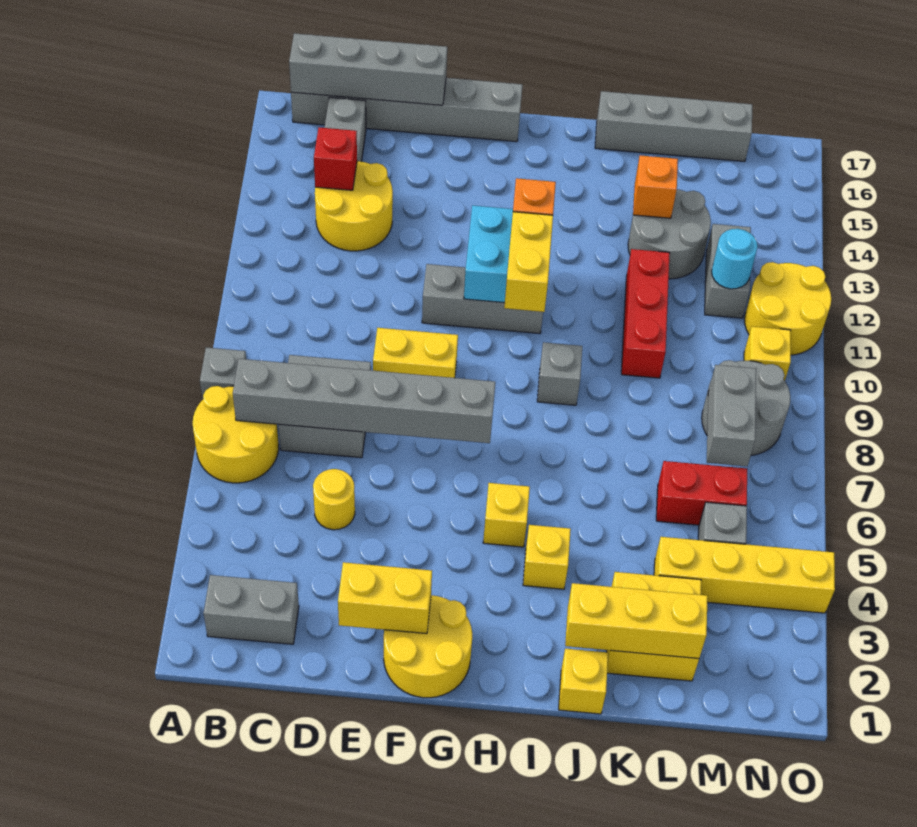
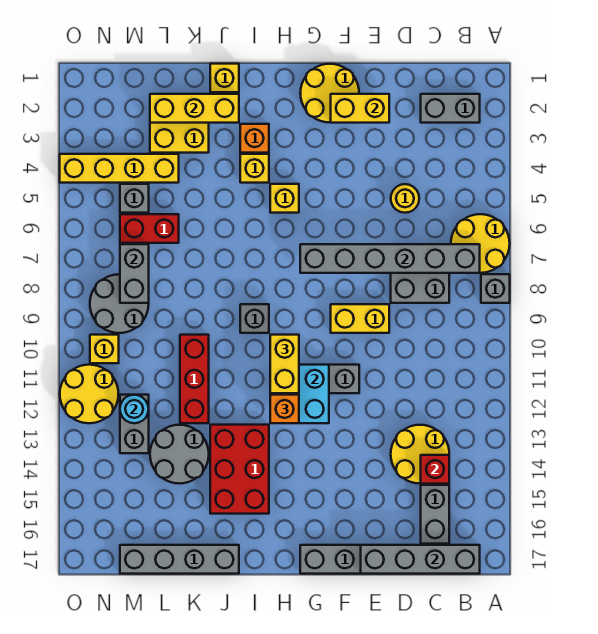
none -> red brick I13:J15 level 1
orange brick K14 level 2 -> orange brick I3 level 1

